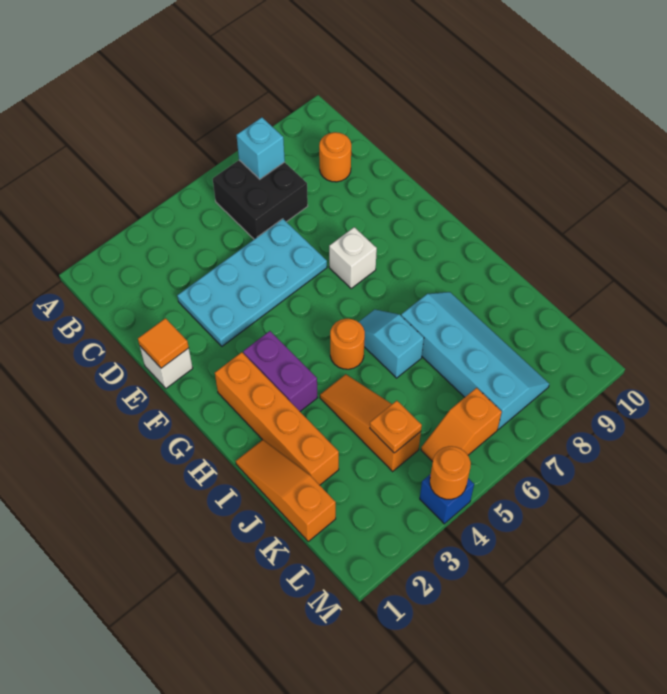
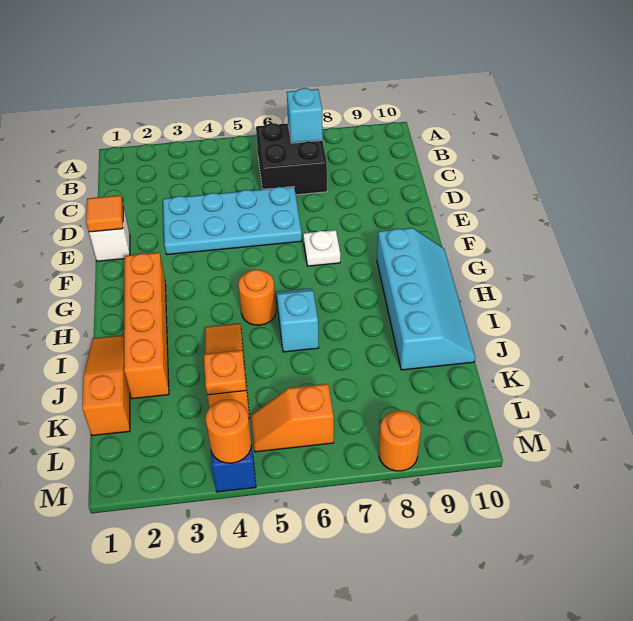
orange round brick C9 level 1 -> orange round brick M8 level 1
white brick F7 level 1 -> white plate F7 level 1
purple brick G3:H3 level 1 -> none
cyan slope I7:L8 level 1 top 7 -> cyan slope G9:J10 level 1 top 9

